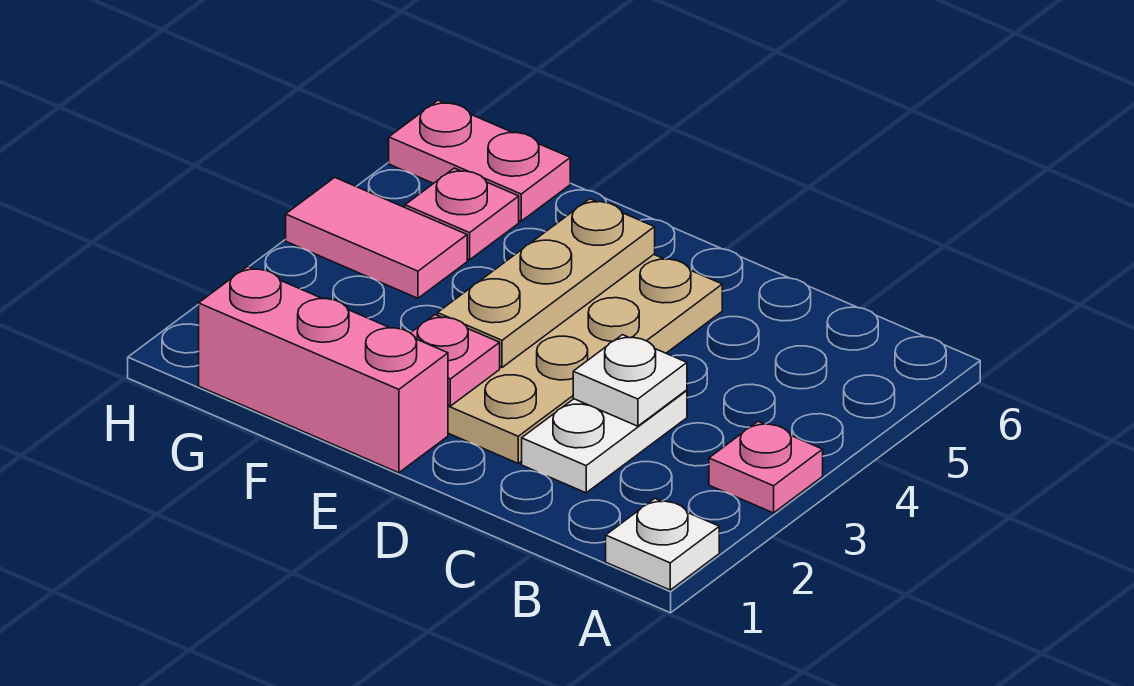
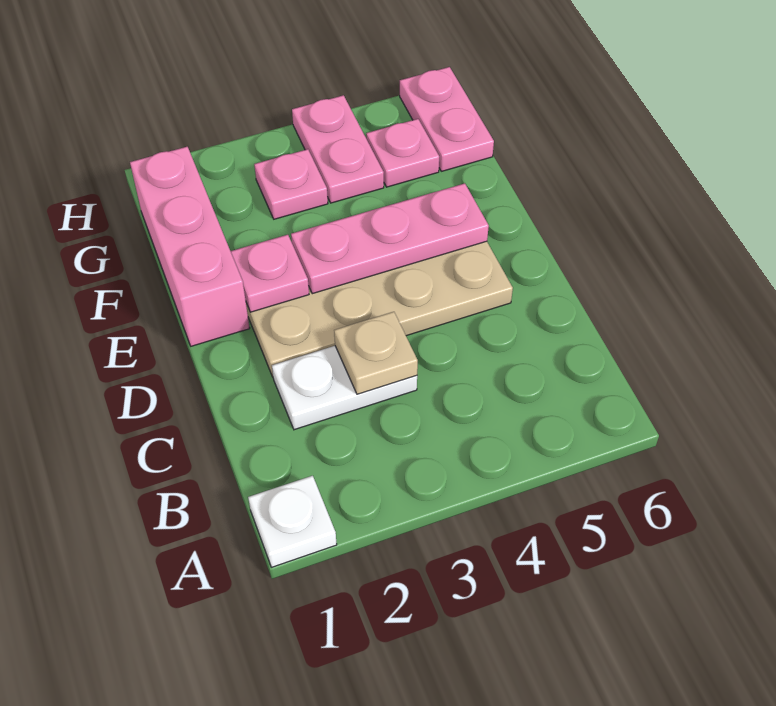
pink plate A3 level 1 -> pink plate G3 level 1
white plate C3 level 2 -> tan plate C3 level 2
tan plate E3:E5 level 2 -> pink plate E3:E5 level 2
pink tile G4:H4 level 1 -> pink plate G4:H4 level 1

